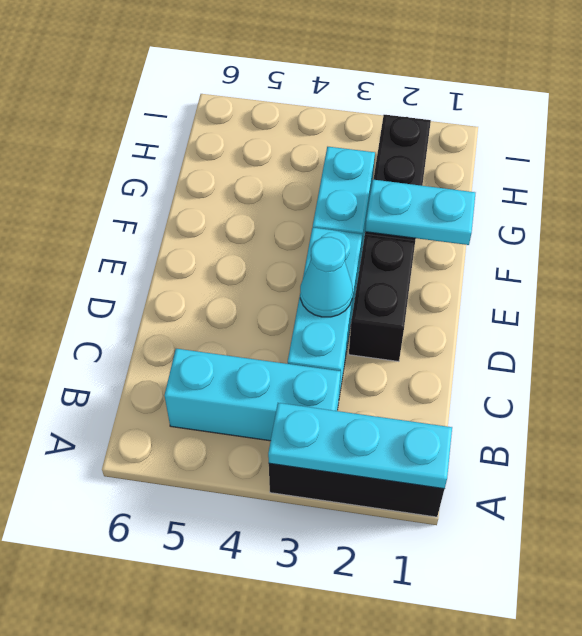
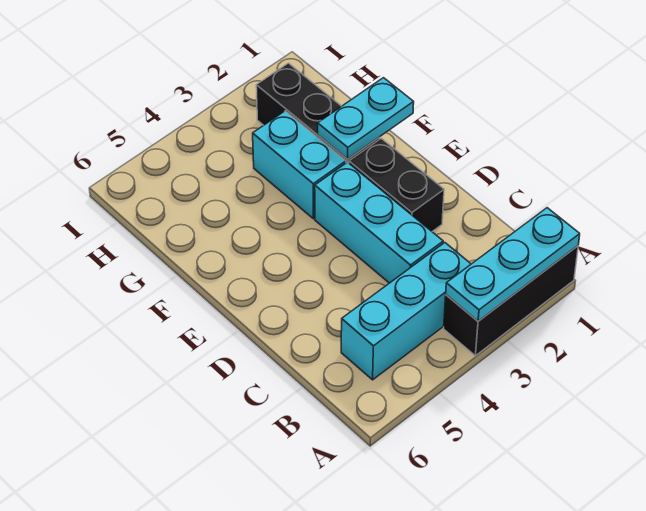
cyan cone D3 level 2 -> none

